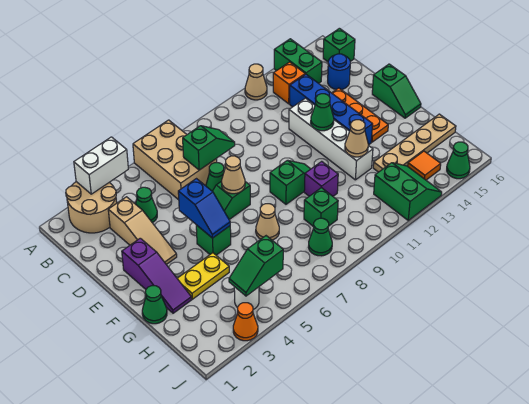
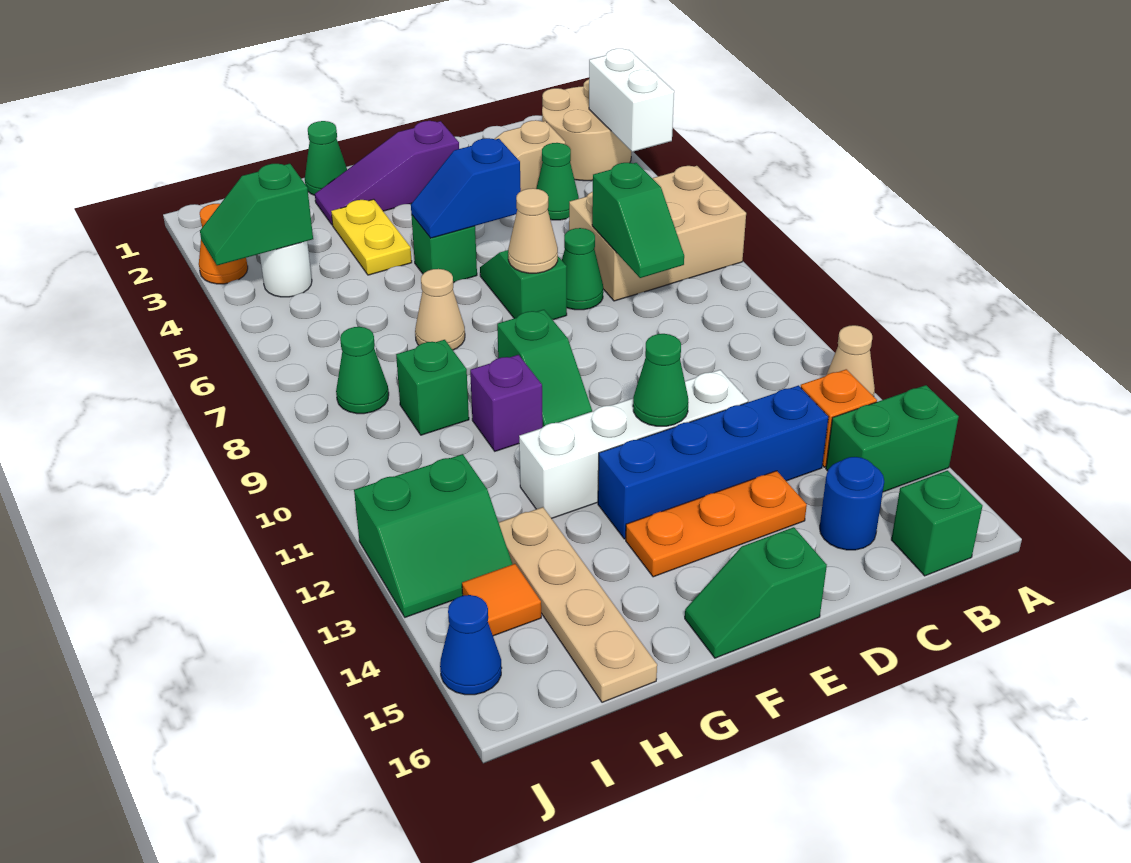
tan cone G12 level 2 -> none
green slope I4:I5 level 2 top 5 -> green slope I4:J4 level 2 top I
green cone J15 level 1 -> blue cone J15 level 1

